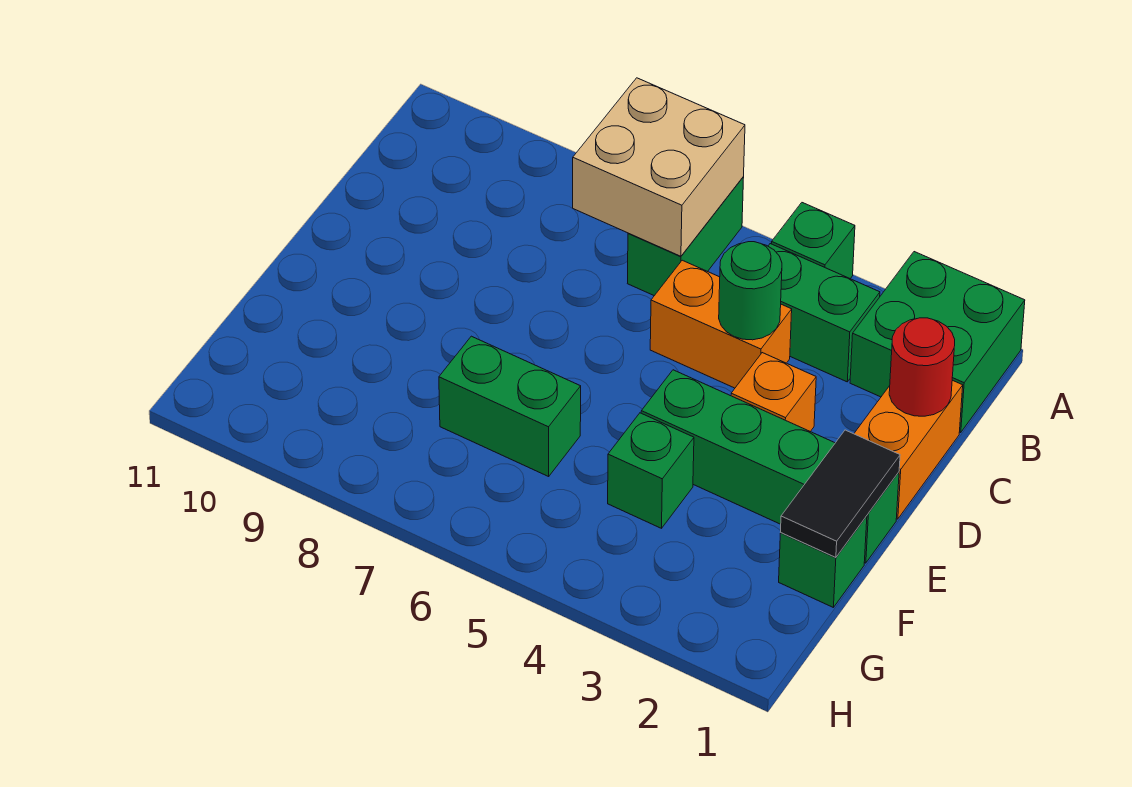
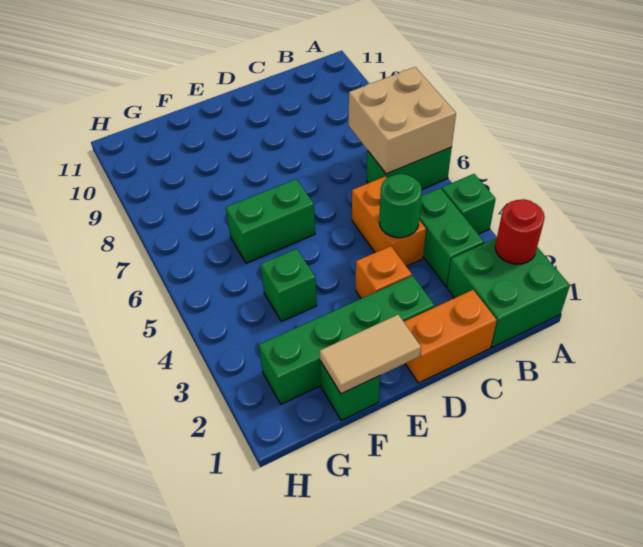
red round brick C1 level 2 -> red round brick A2 level 2
green brick E1:E4 level 1 -> green brick D2:G2 level 1
black tile E1:F1 level 2 -> tan tile E1:F1 level 2
green brick F6:F7 level 1 -> green brick E6:F6 level 1

